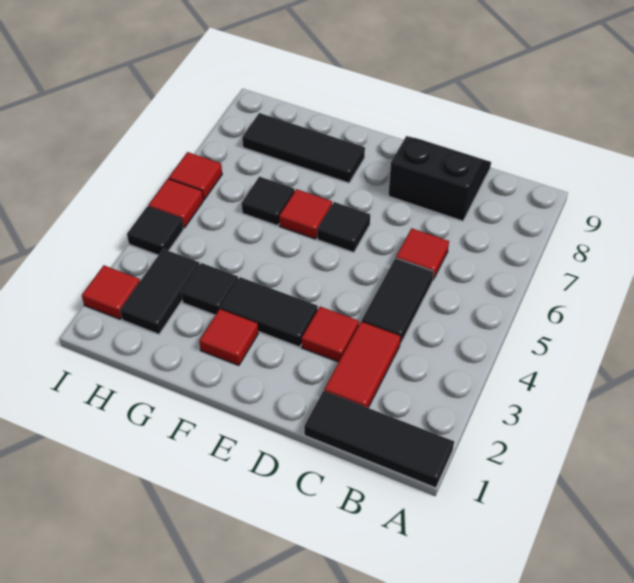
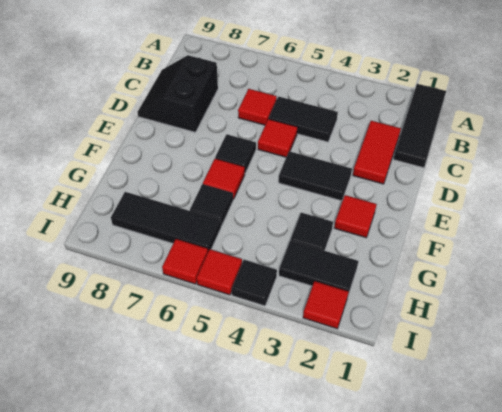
red tile C2:C3 level 1 -> red tile C2:D2 level 1
red tile D3 level 1 -> red tile D5 level 1
black tile E3:F3 level 1 -> black tile E3:E4 level 1
black tile F8:H8 level 1 -> black tile H6:H8 level 1

